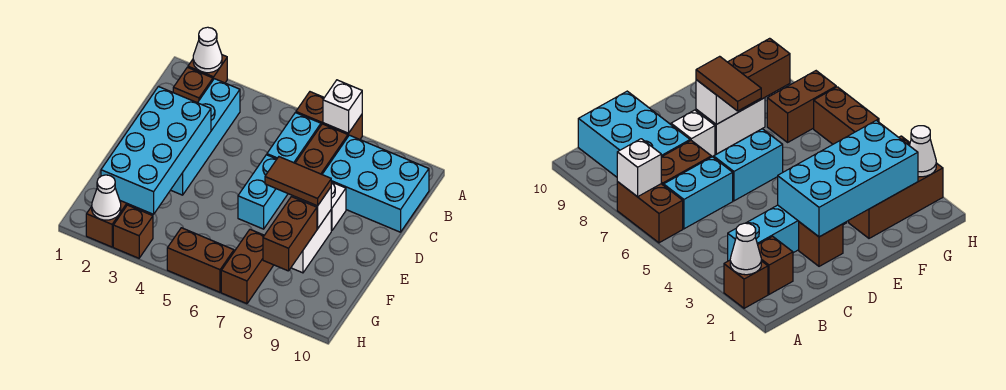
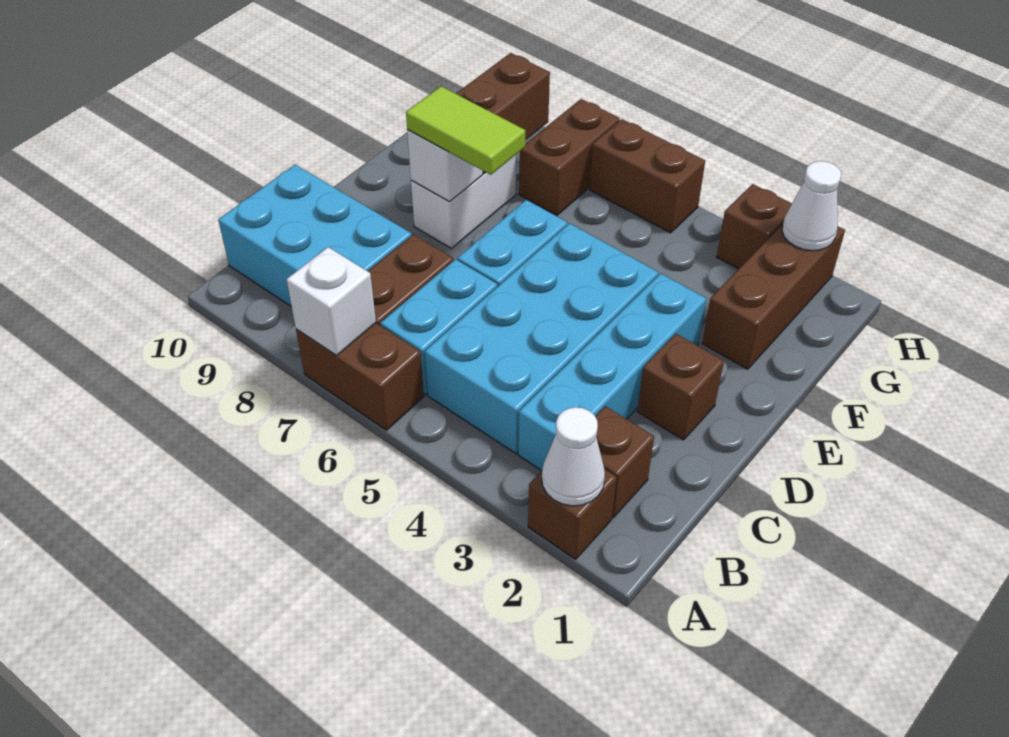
cyan brick D2:G3 level 2 -> cyan brick B4:E5 level 1
white brick D8 level 1 -> none
brown tile E7:E8 level 3 -> lime tile E7:E8 level 3

